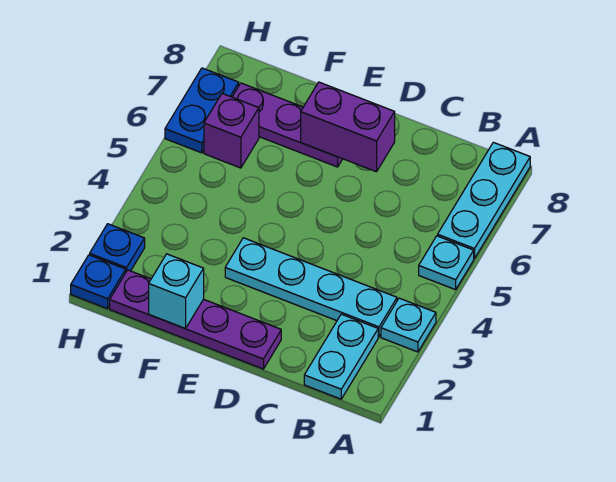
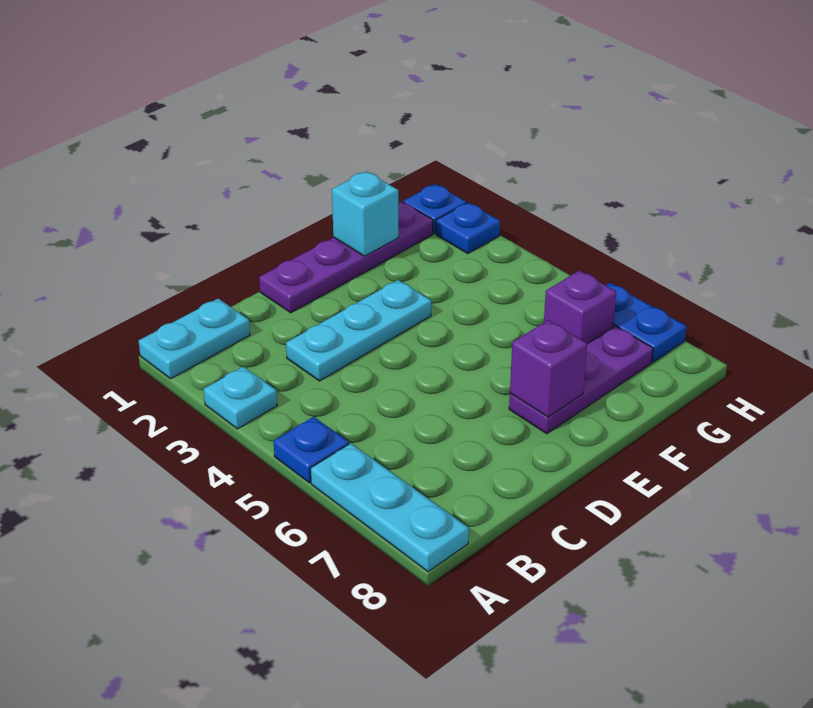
cyan plate A5 level 1 -> blue plate A5 level 1
cyan plate B1:B2 level 1 -> cyan plate A1:B1 level 1
cyan plate B3:E3 level 1 -> cyan plate C3:E3 level 1
purple brick D7:E7 level 2 -> purple brick E7 level 2

